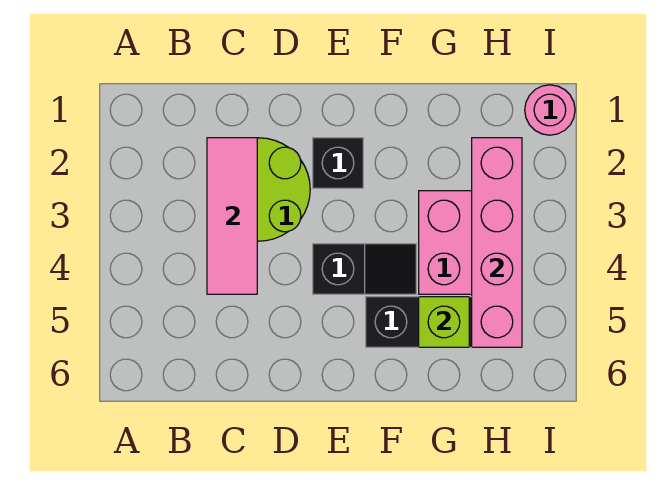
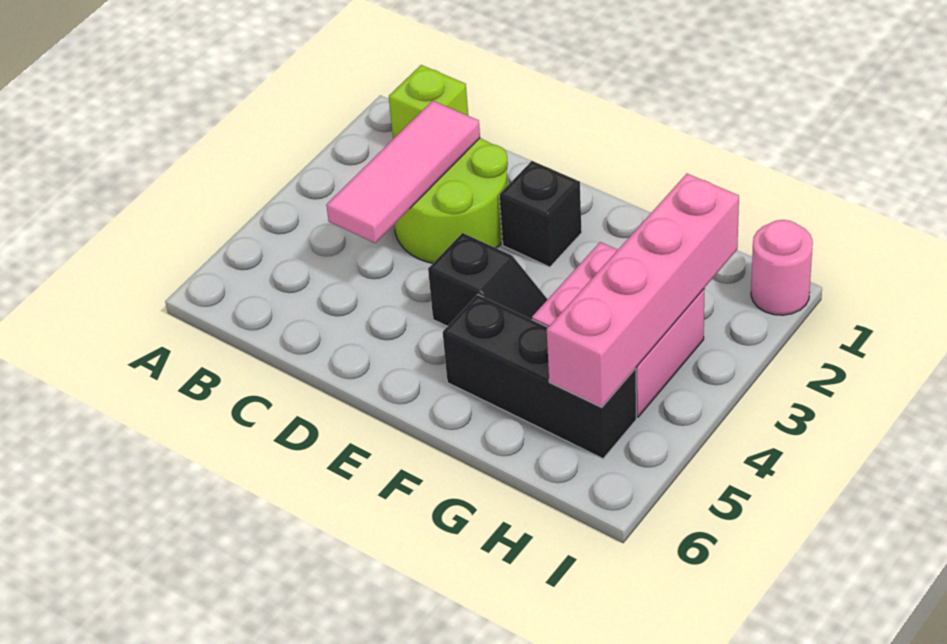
lime brick G5 level 2 -> lime brick B1 level 1

